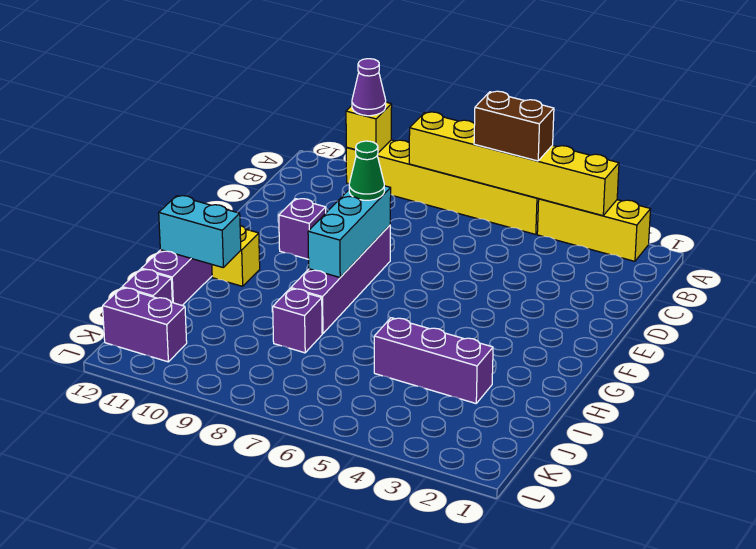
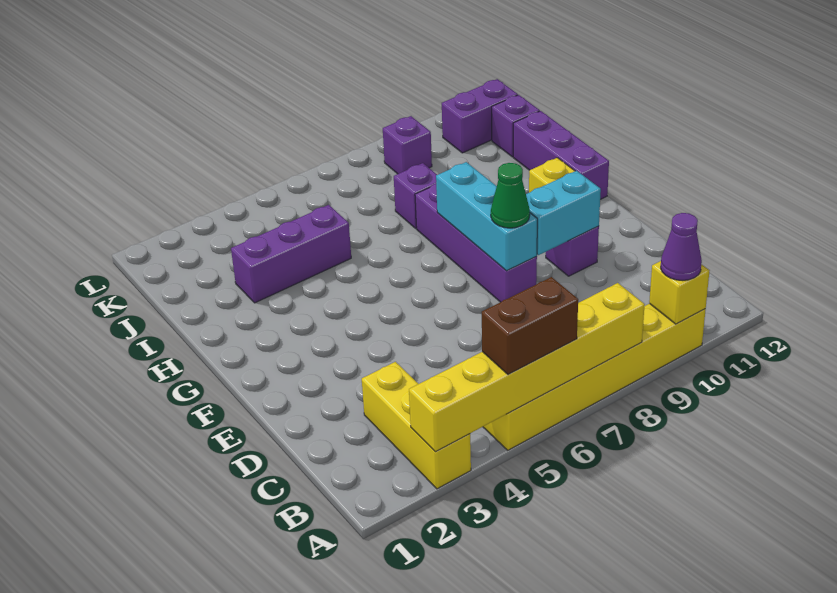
yellow brick A2:A4 level 1 -> yellow brick A3:C3 level 1
cyan brick H11:H12 level 2 -> cyan brick E9:E10 level 2
none -> purple brick K9 level 1

